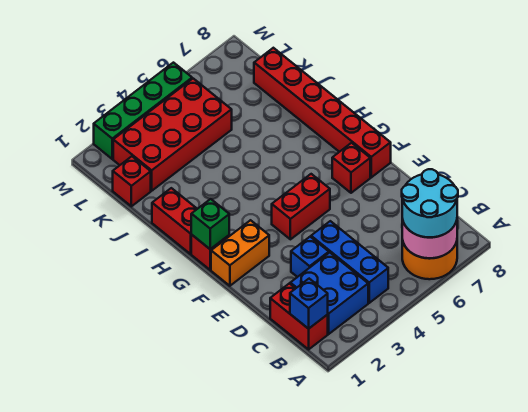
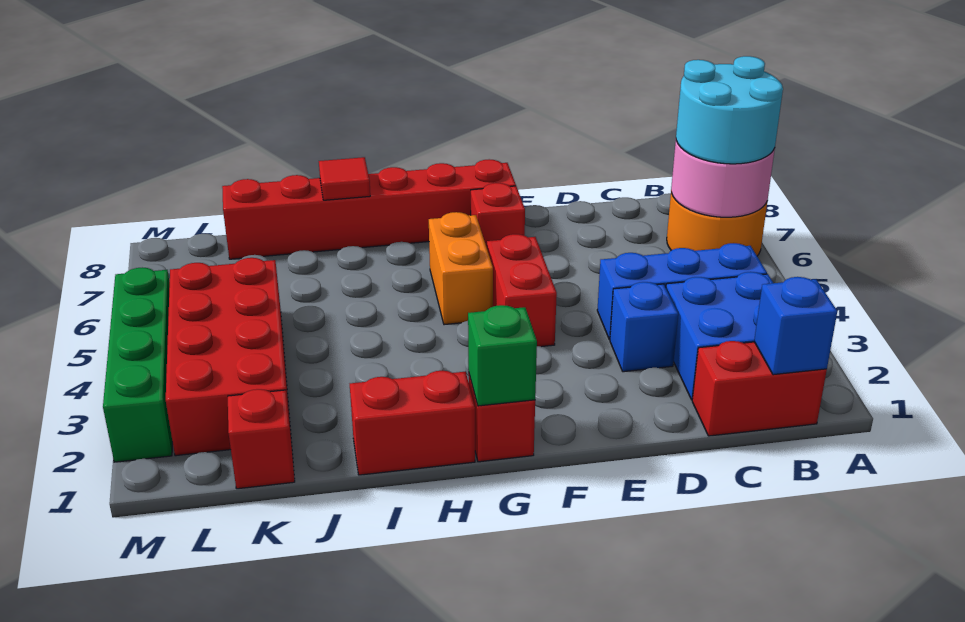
orange brick F1:F2 level 1 -> orange brick G5:G6 level 1
none -> red tile I8 level 2

